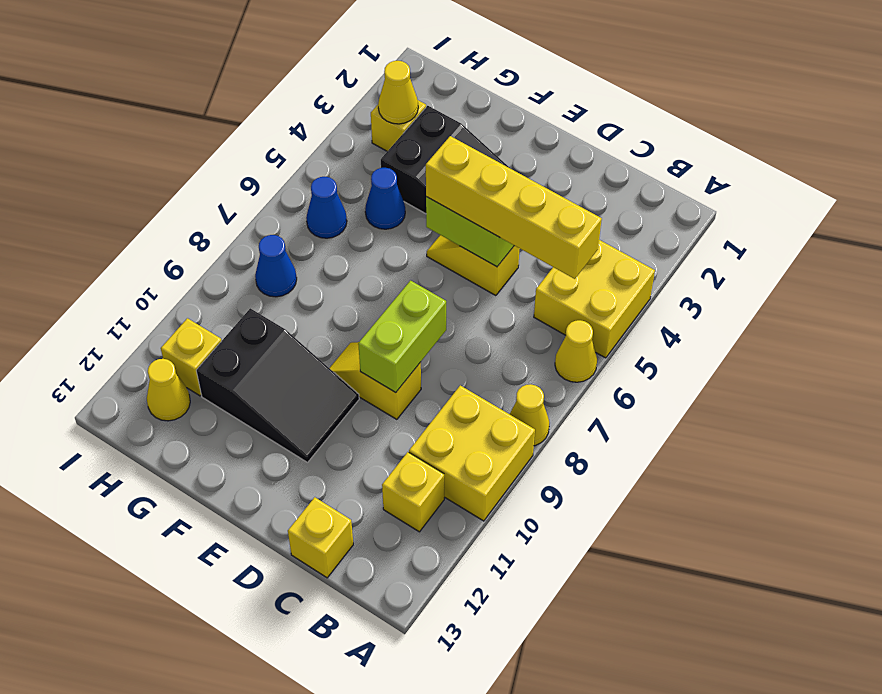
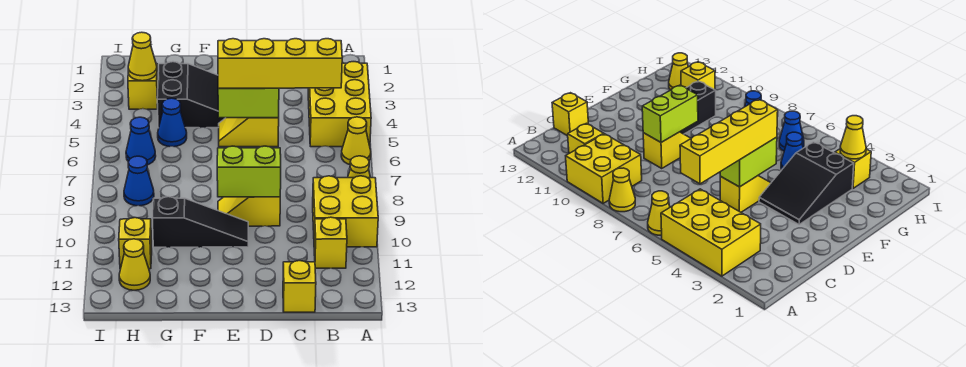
yellow brick A4:B5 level 1 -> yellow brick A3:B5 level 1
lime brick D8:D9 level 2 -> lime brick D9:E9 level 2
black slope E10:G11 level 1 top G -> black slope E10:G10 level 1 top G

